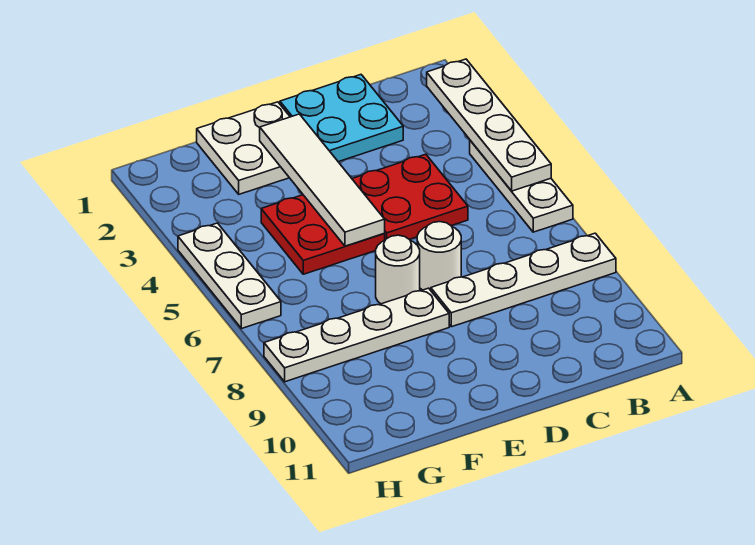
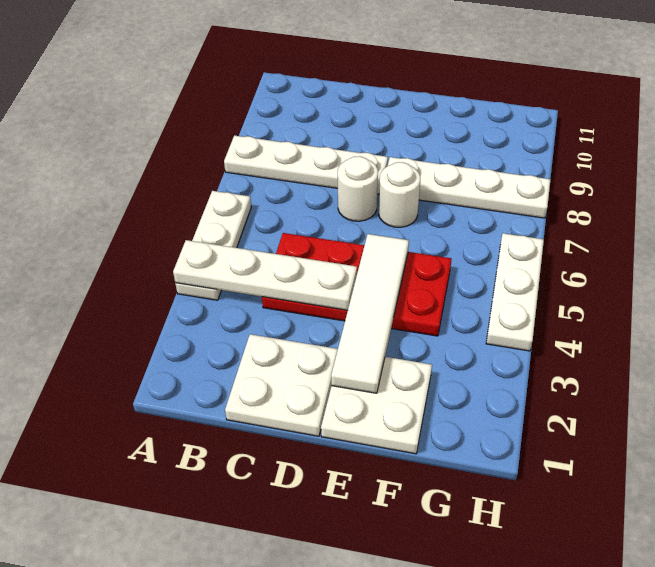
white plate A2:A5 level 2 -> white plate A4:D4 level 2
cyan plate C1:D2 level 1 -> white plate C1:D2 level 1

